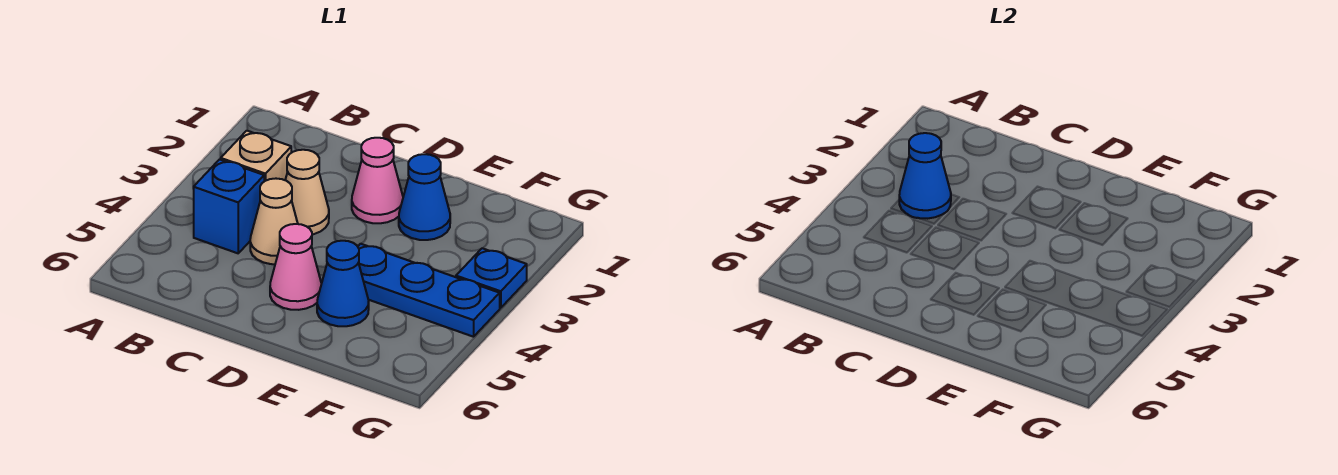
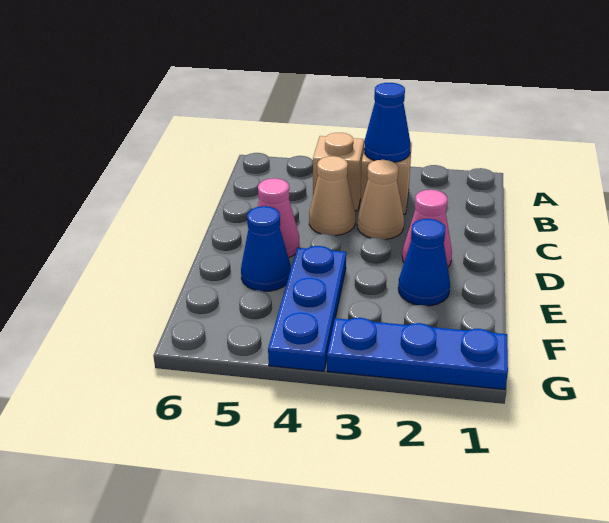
blue brick B4 level 1 -> tan brick B4 level 1
blue plate G3 level 1 -> blue plate G1:G3 level 1

